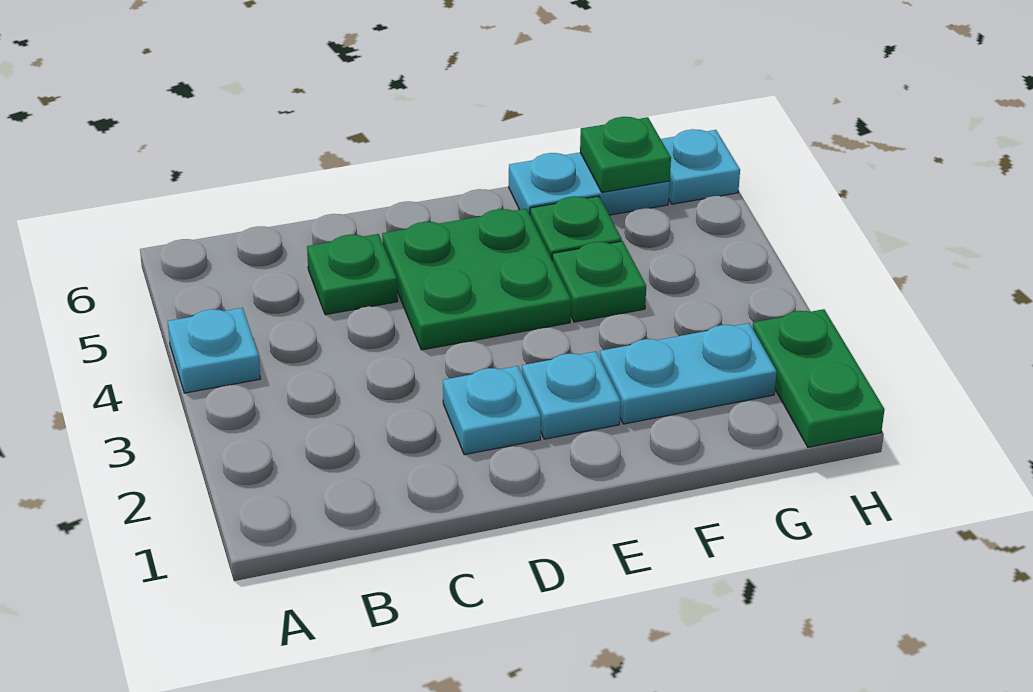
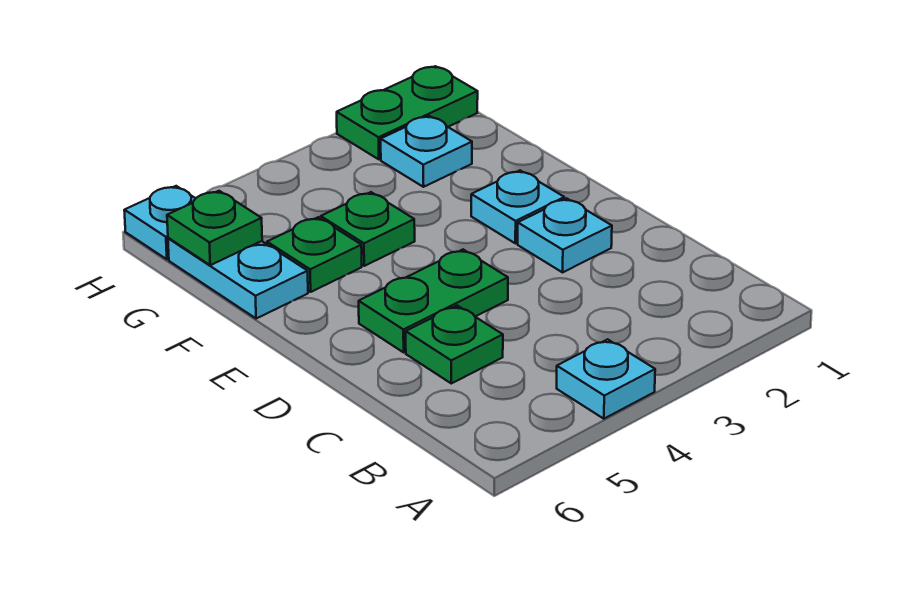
green plate D4:E5 level 1 -> green plate D4:D5 level 1
cyan plate F2:G2 level 1 -> cyan plate G2 level 1

